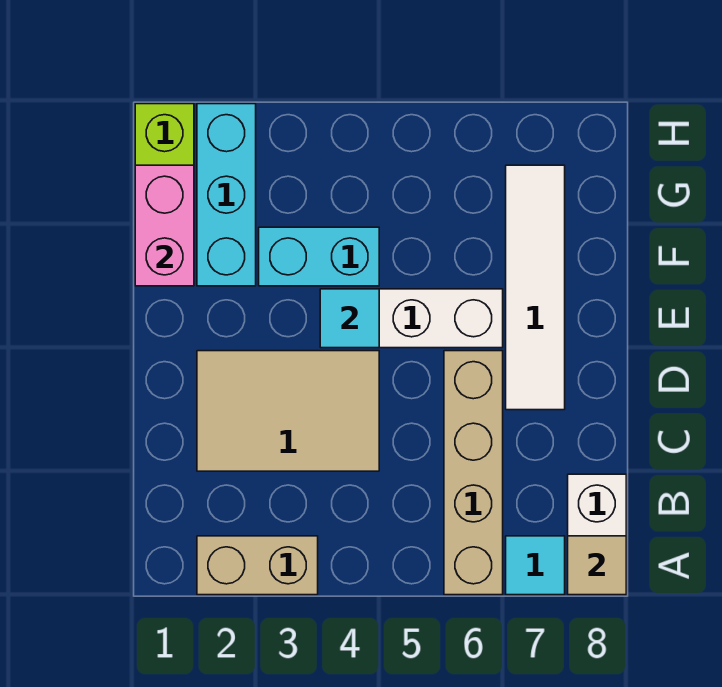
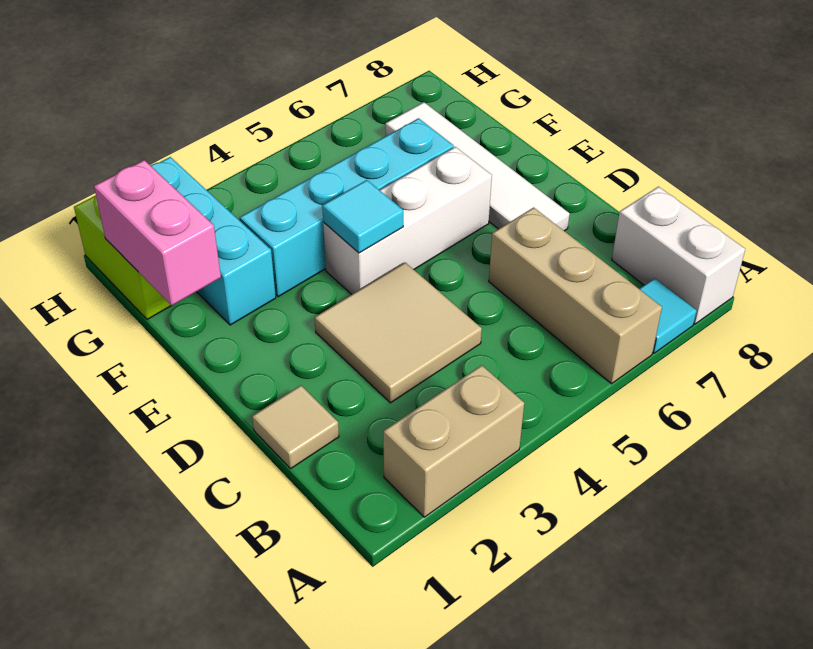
tan brick A6:D6 level 1 -> tan brick A6:C6 level 1
tan tile A8 level 2 -> tan tile C1 level 1
tan tile C2:D4 level 1 -> tan tile C3:D4 level 1
cyan brick F3:F4 level 1 -> cyan brick F3:F6 level 1

